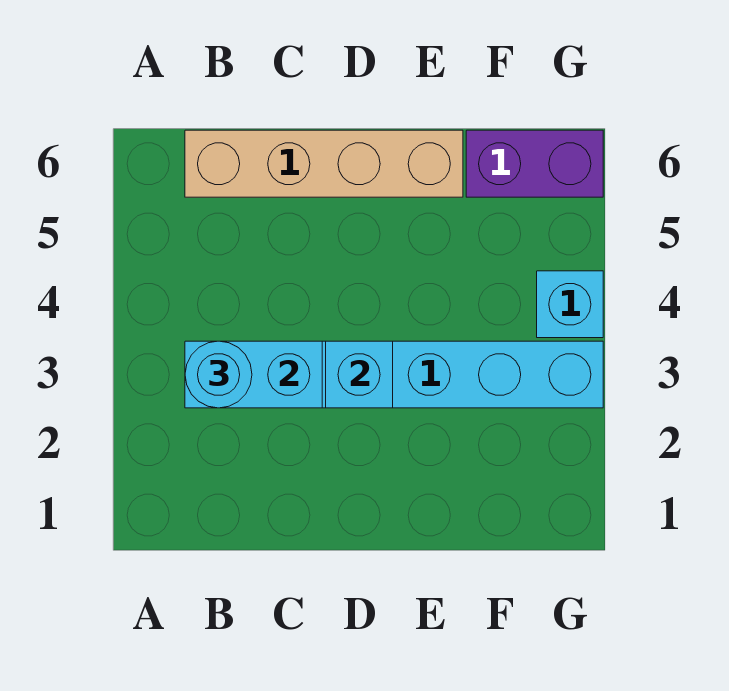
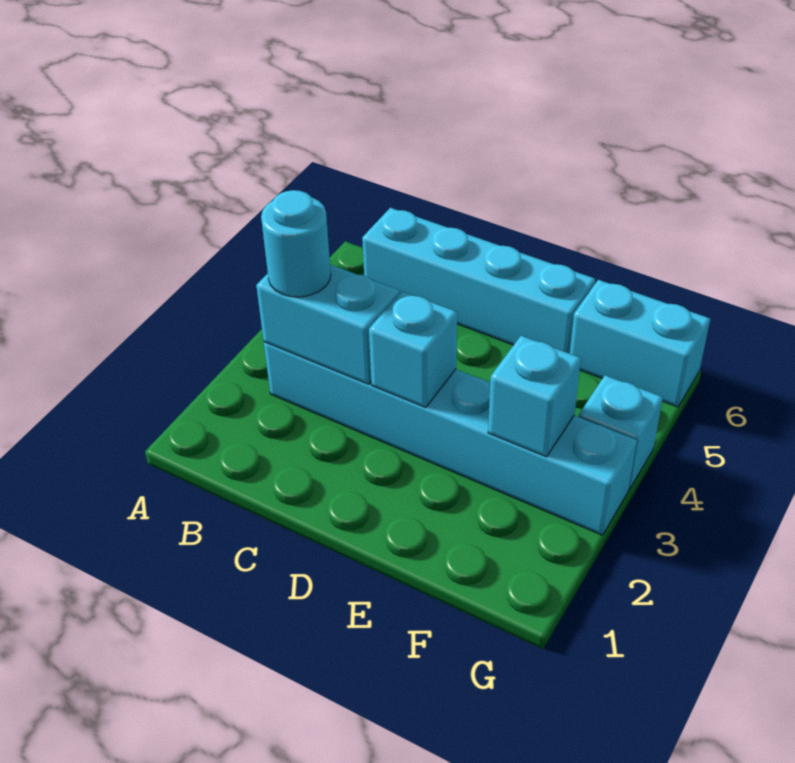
tan brick B6:E6 level 1 -> cyan brick B6:E6 level 1
none -> cyan brick F3 level 2
purple brick F6:G6 level 1 -> cyan brick F6:G6 level 1

